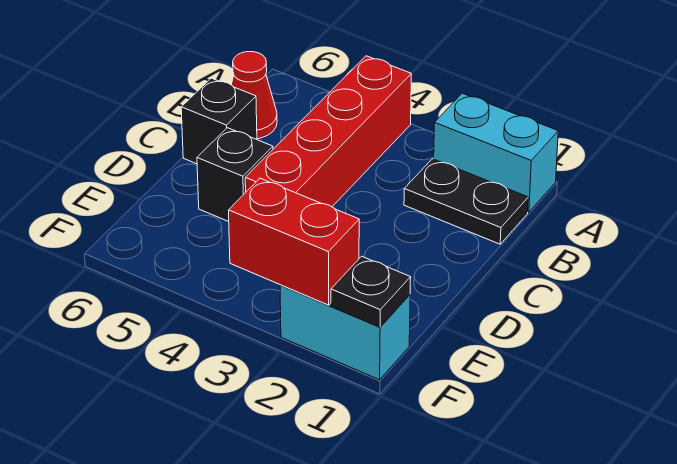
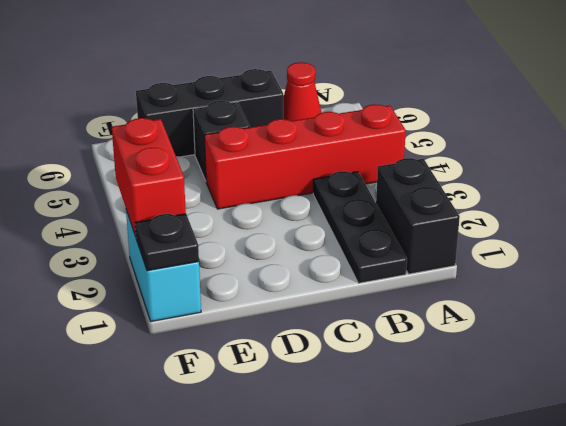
cyan brick A1:A2 level 1 -> black brick A1:A2 level 1
black plate B1:B2 level 1 -> black plate B1:B3 level 1
black brick C6 level 1 -> black brick C6:E6 level 1

